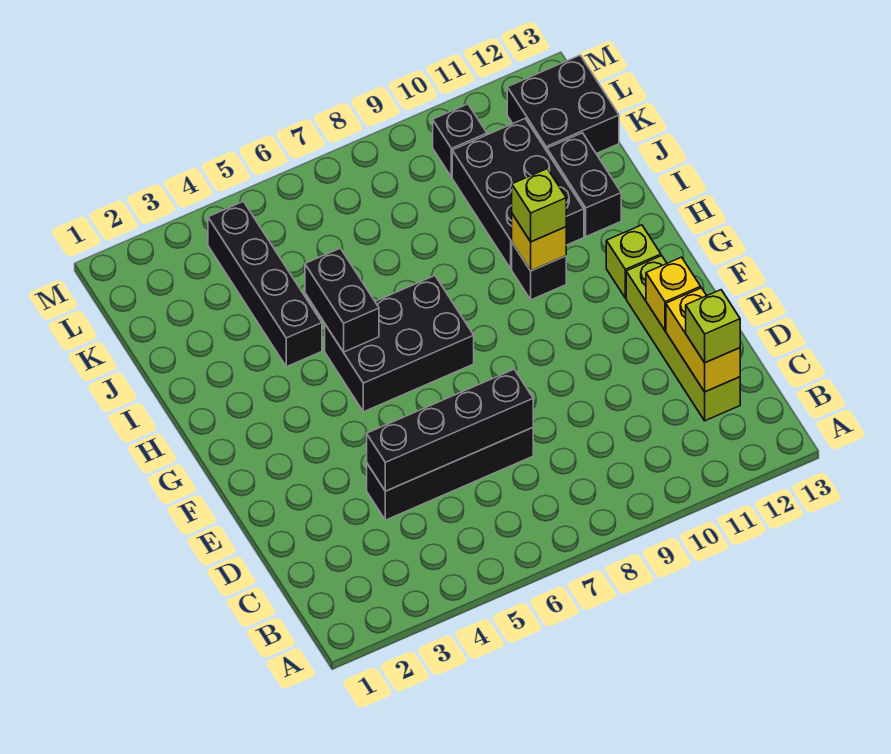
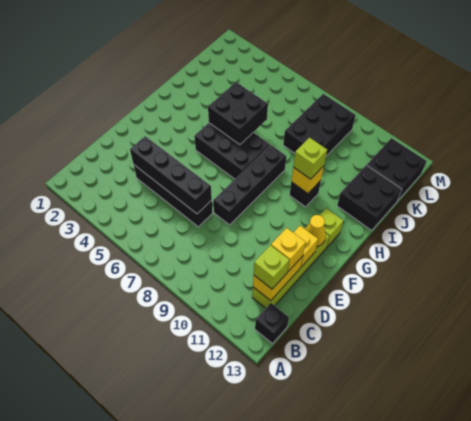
none -> yellow brick D12 level 3
none -> yellow cone F12 level 2
black brick H5:I5 level 2 -> black brick H5:I6 level 2
black brick I4:L4 level 1 -> black brick E8:H8 level 1
black brick I10:K11 level 1 -> black brick J8:L9 level 1
black brick I12:J12 level 1 -> black brick I12:J13 level 1
black brick L10 level 1 -> black brick B13 level 1

